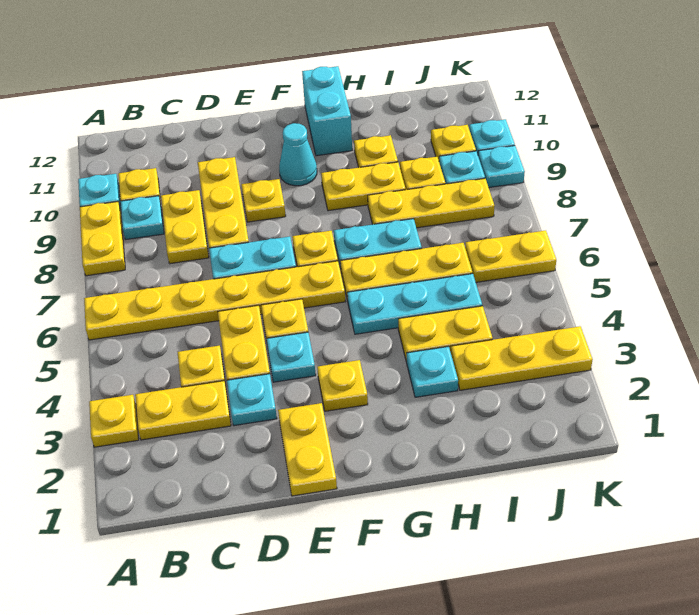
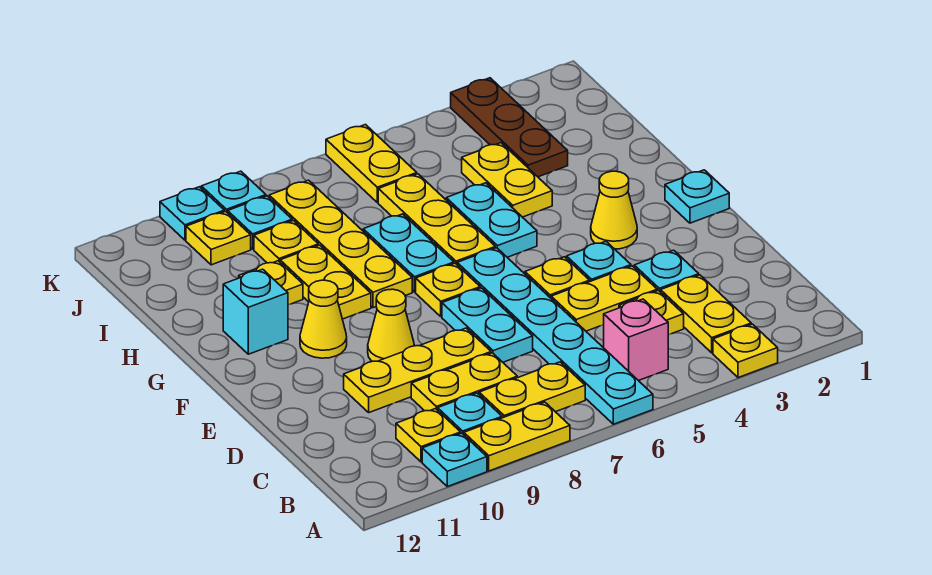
yellow plate A6:F6 level 1 -> cyan plate A6:F6 level 1
none -> pink brick B5 level 1
yellow plate E1:E2 level 1 -> yellow plate B7:B8 level 1
yellow plate E9 level 1 -> yellow cone E9 level 1
yellow plate F3 level 1 -> yellow cone F3 level 1
cyan cone F10 level 1 -> yellow cone F10 level 1
cyan plate G5:I5 level 1 -> cyan plate G5:H5 level 1
cyan brick G11:G12 level 1 -> cyan brick G11 level 1
cyan plate H3 level 1 -> cyan plate F1 level 1
yellow plate H8:J8 level 1 -> yellow plate G8:J8 level 1
yellow plate I3:K3 level 1 -> brown plate I3:K3 level 1

